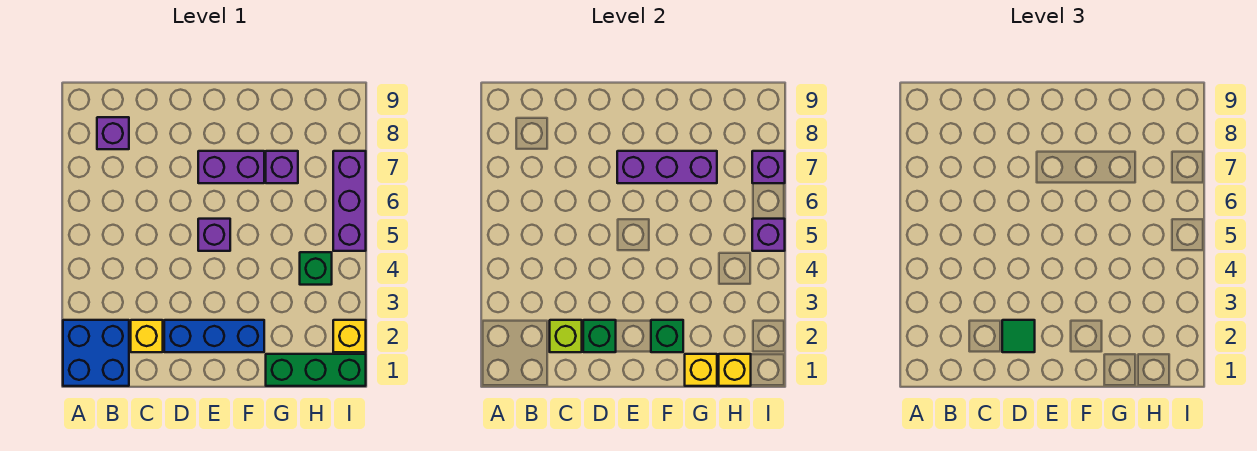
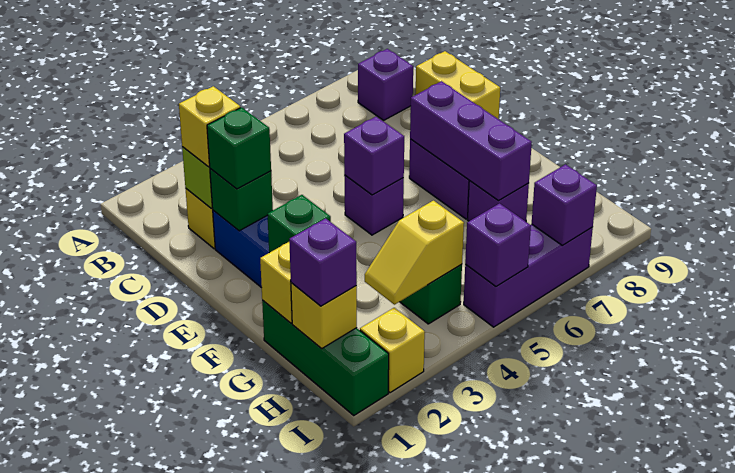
blue brick A1:B2 level 1 -> none
none -> yellow brick C2 level 3
none -> yellow brick C9:D9 level 1
green tile D2 level 3 -> green brick D2 level 3
none -> purple brick E5 level 2
none -> purple brick H1 level 3
none -> yellow slope H3:H4 level 2 top 4

